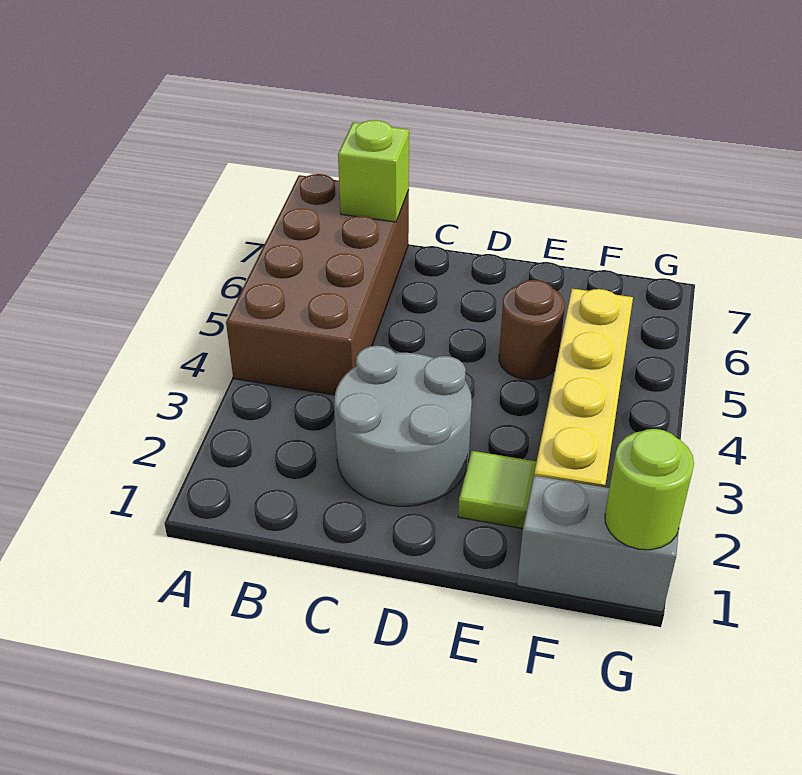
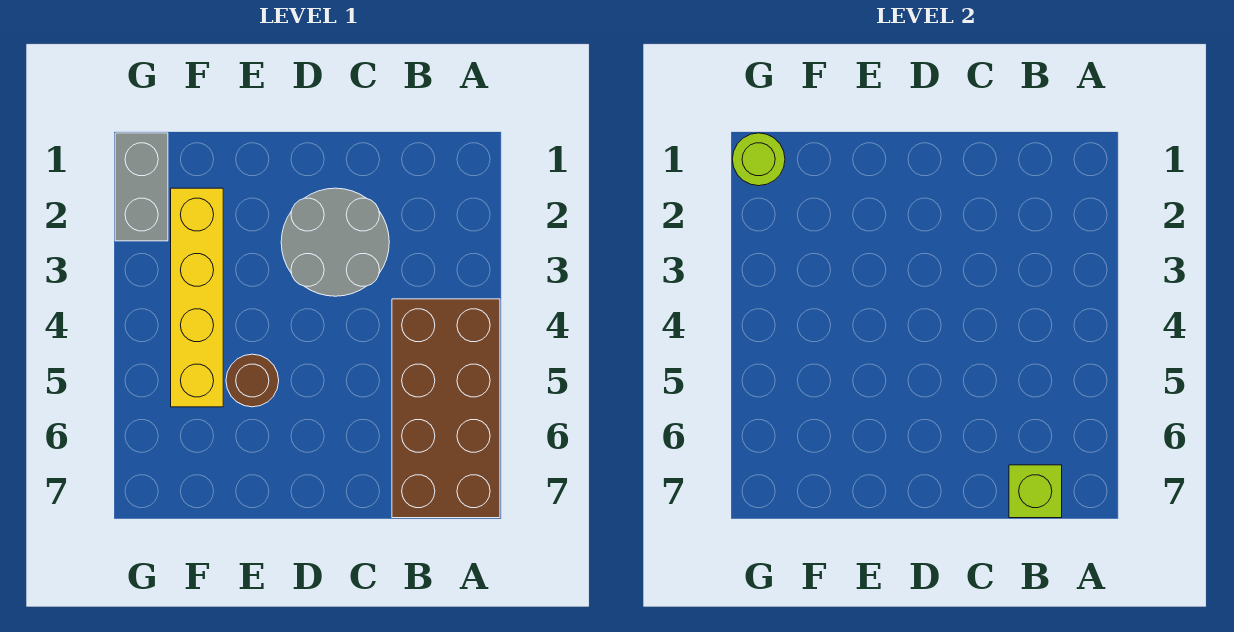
lime tile E2 level 1 -> none
grey brick F1:G1 level 1 -> grey brick G1:G2 level 1

